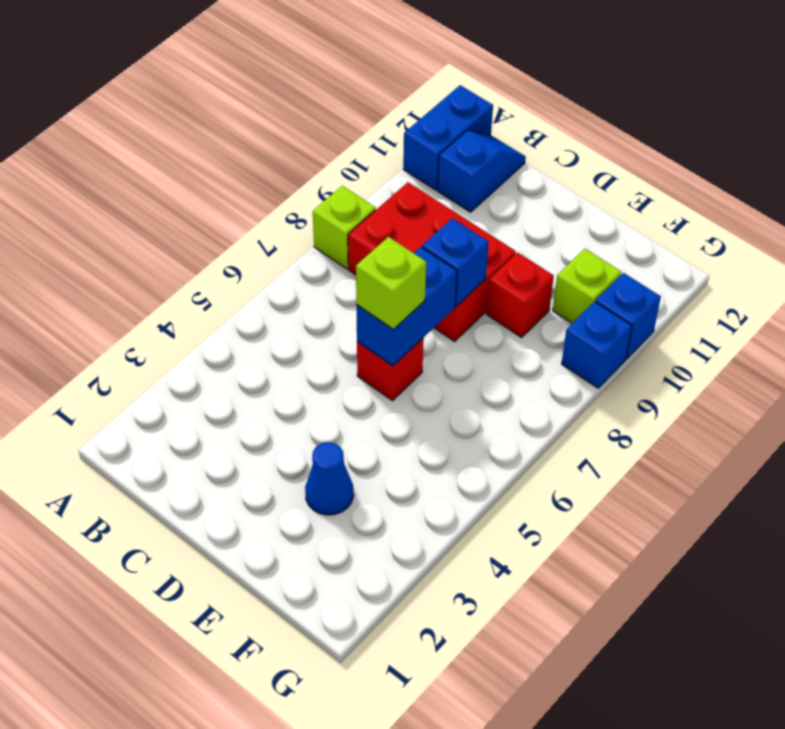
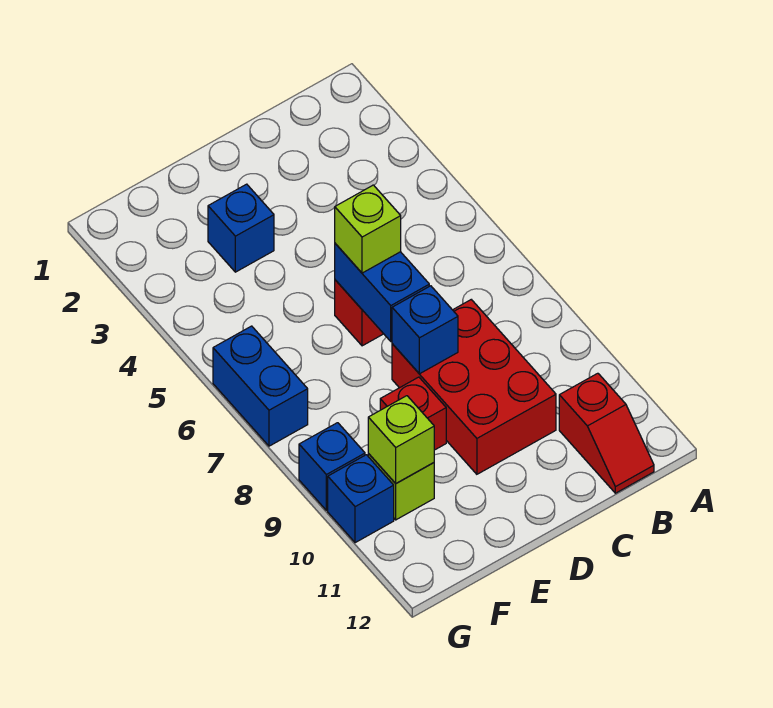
lime brick A8 level 1 -> lime brick F10 level 2
blue brick A11:A12 level 1 -> blue brick G6:G7 level 1
red brick B8:D9 level 1 -> red brick C8:D10 level 1
blue slope B11:B12 level 1 top 11 -> red slope B11:B12 level 1 top 11
blue cone E3 level 1 -> blue brick E3 level 1

